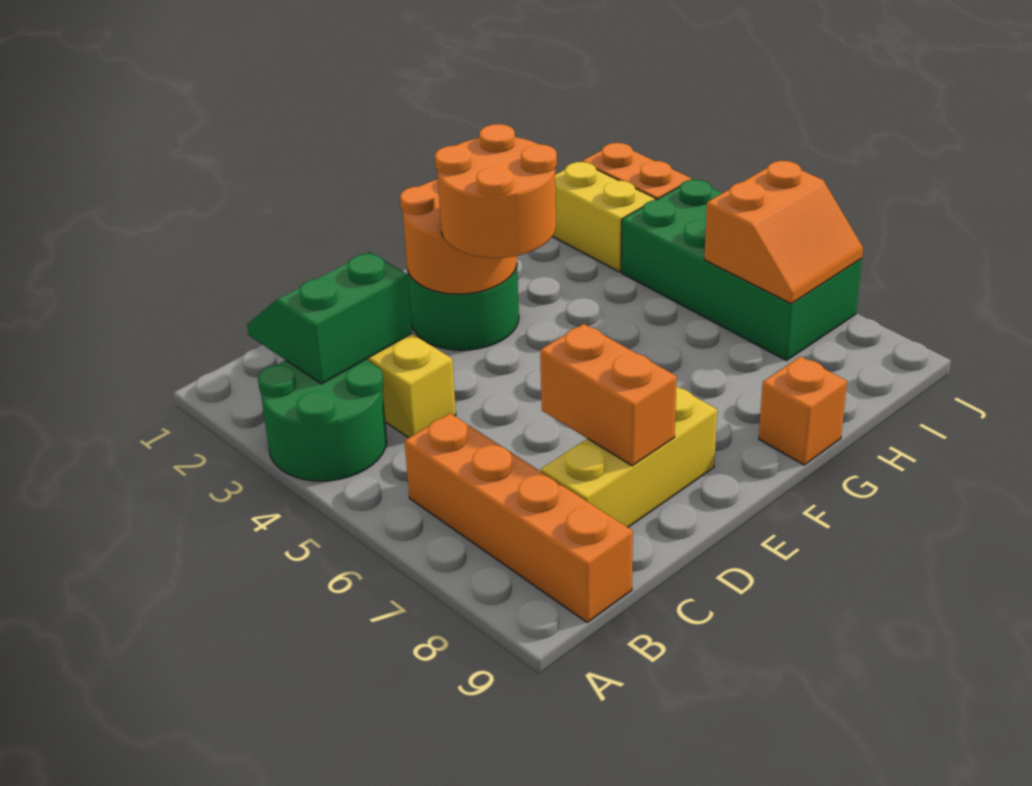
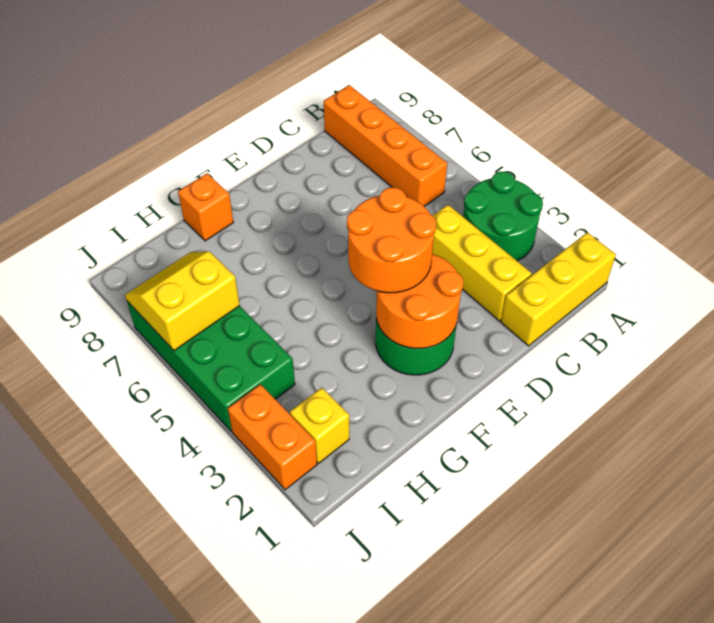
green slope B2:C3 level 2 top 3 -> none
yellow brick C8:E8 level 1 -> yellow brick A1:C1 level 1
orange brick D7:D8 level 2 -> none
yellow brick I2:I3 level 1 -> yellow brick I2 level 1
orange slope I6:J7 level 2 top 6 -> yellow slope I6:J7 level 2 top 6

